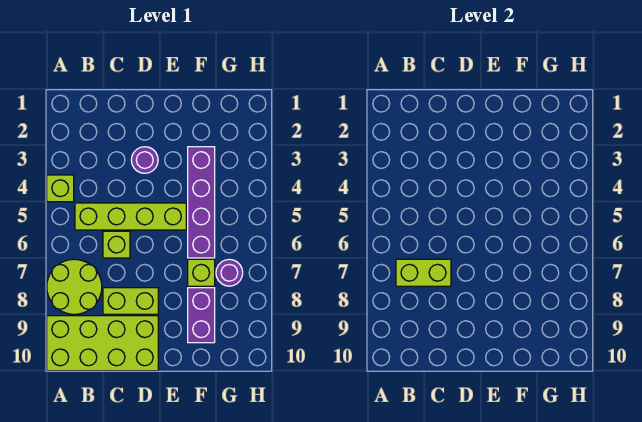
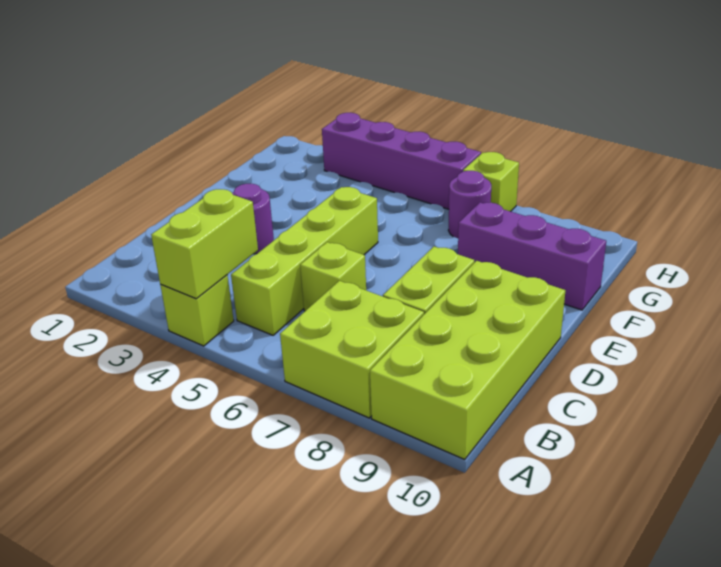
lime round brick A7:B8 level 1 -> lime brick A7:B8 level 1
lime brick B7:C7 level 2 -> lime brick A4:B4 level 2
purple brick F3:F6 level 1 -> purple brick H3:H6 level 1
lime brick F7 level 1 -> lime brick H7 level 1
purple brick F8:F9 level 1 -> purple brick F8:F10 level 1

